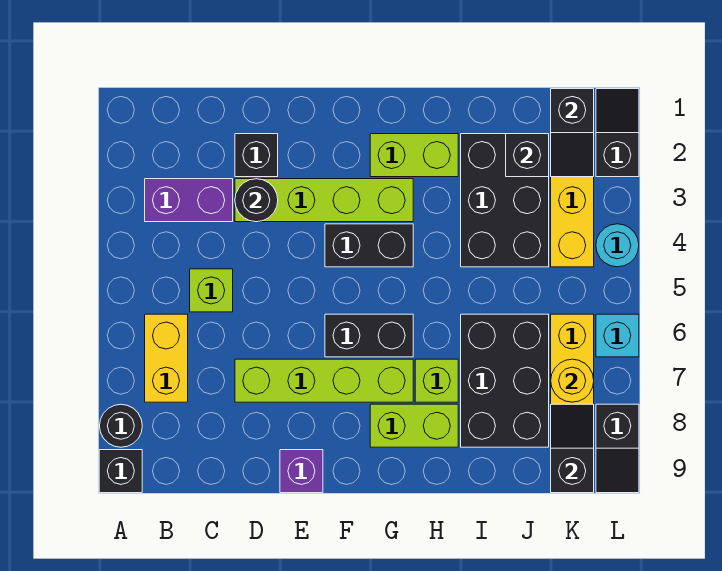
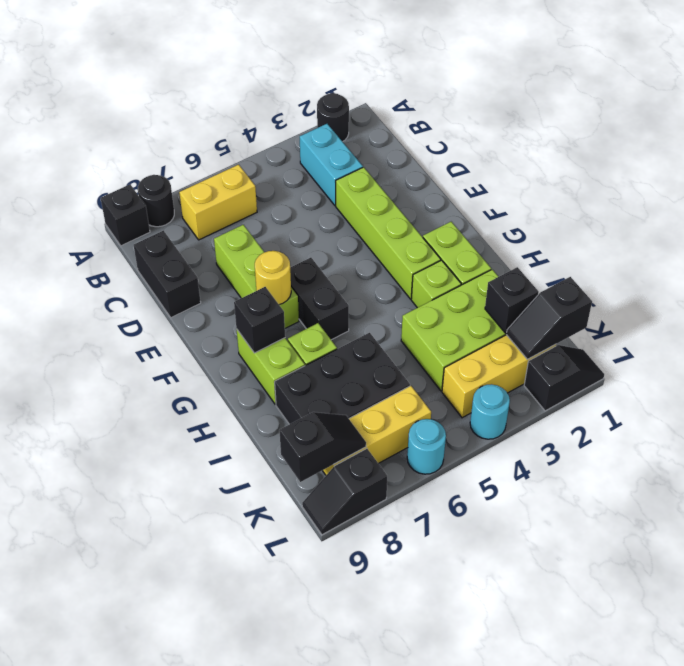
purple brick B3:C3 level 1 -> cyan brick B3:C3 level 1
lime brick C5 level 1 -> lime brick H3 level 1
black brick D2 level 1 -> black brick G8 level 2
black round brick D3 level 2 -> black round brick A2 level 1
lime brick D7:G7 level 1 -> lime brick D7:F7 level 1
purple brick E9 level 1 -> none
black brick F4:G4 level 1 -> black brick C9:D9 level 1
black brick I2:J4 level 1 -> lime brick I2:J4 level 1
yellow round brick K7 level 2 -> yellow round brick F7 level 2
cyan brick L6 level 1 -> cyan round brick L6 level 1

